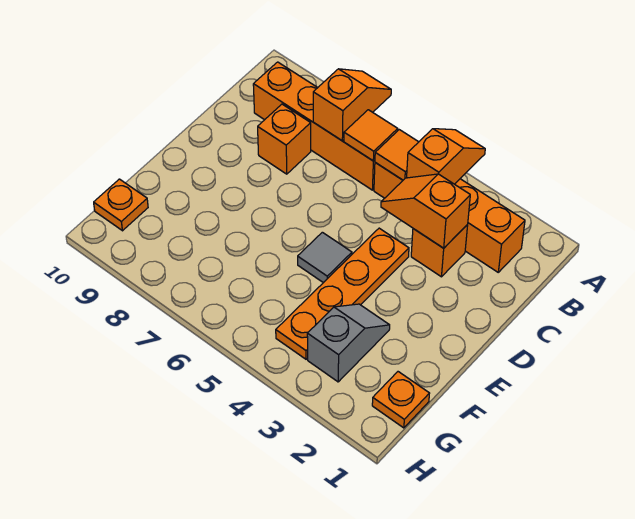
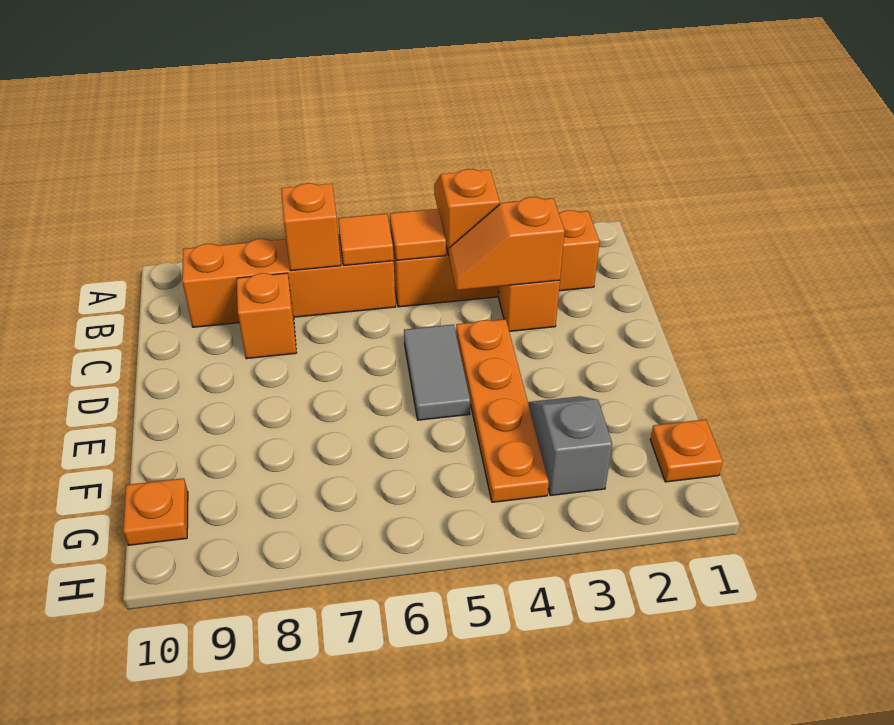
grey tile E5 level 1 -> grey tile D5:E5 level 1

